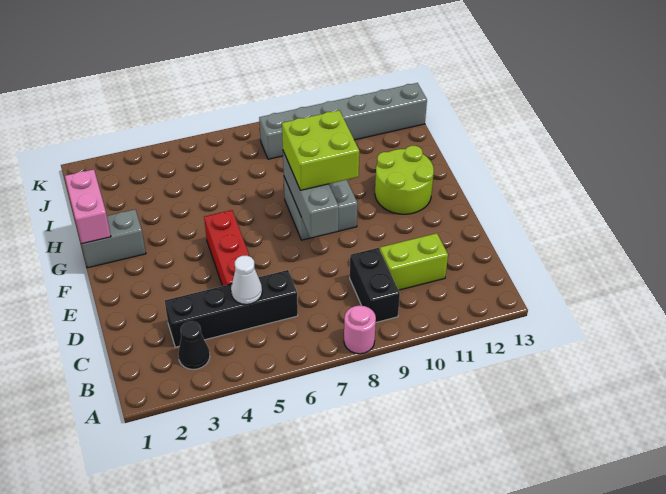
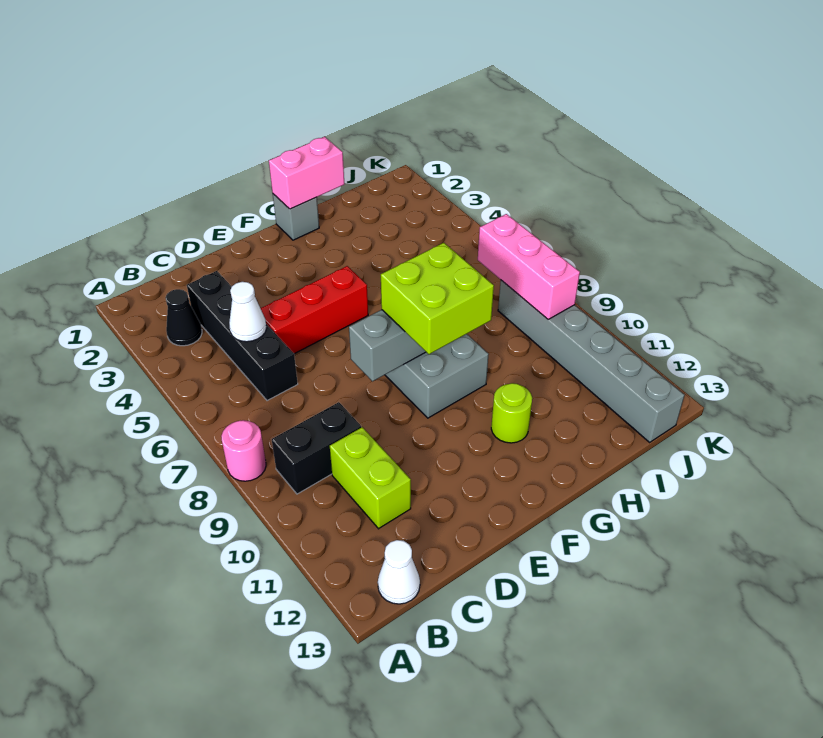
none -> white cone B13 level 1
lime round brick F11:G12 level 1 -> lime round brick G11 level 1
grey brick G1:G2 level 1 -> grey brick G1 level 1
none -> pink brick J7:J9 level 2

